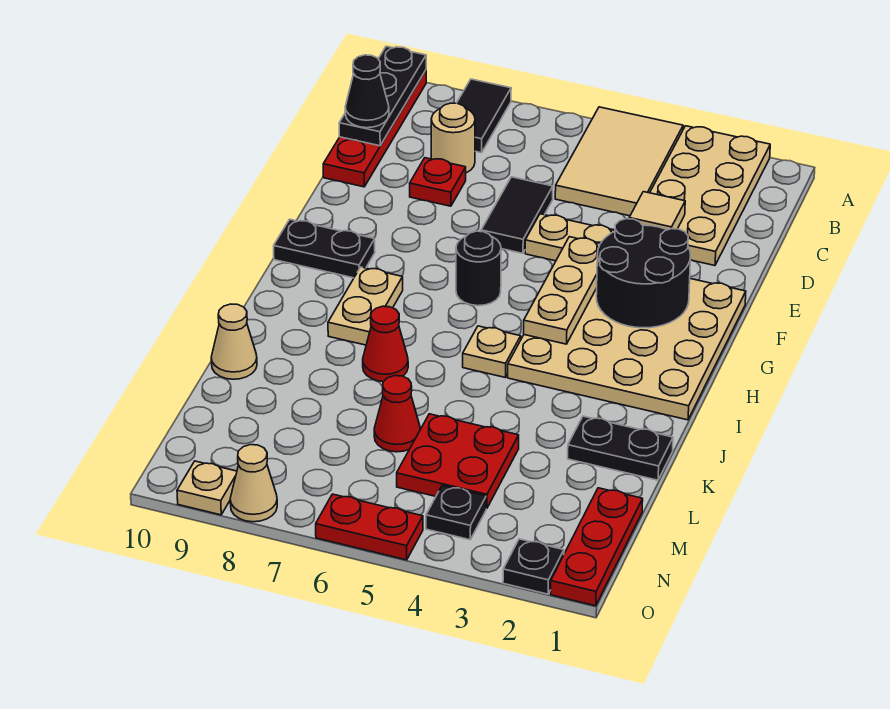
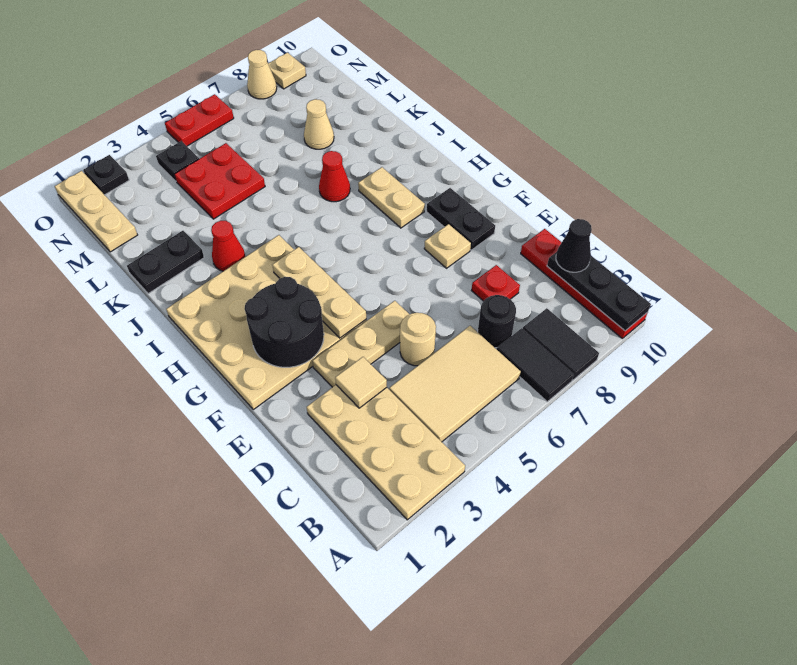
tan tile A4:C5 level 1 -> tan tile B4:C6 level 1
tan round brick C8 level 1 -> tan round brick D5 level 1
black tile D6:E6 level 1 -> black tile A7:B7 level 1
black round brick G6 level 1 -> black round brick C7 level 1
black plate G9:G10 level 1 -> black plate F9:G9 level 1
tan plate I5 level 1 -> tan plate F8 level 1
tan cone K10 level 1 -> tan cone L8 level 1
red cone L6 level 1 -> red cone J3 level 1
red plate M1:O1 level 1 -> tan plate M1:O1 level 1

